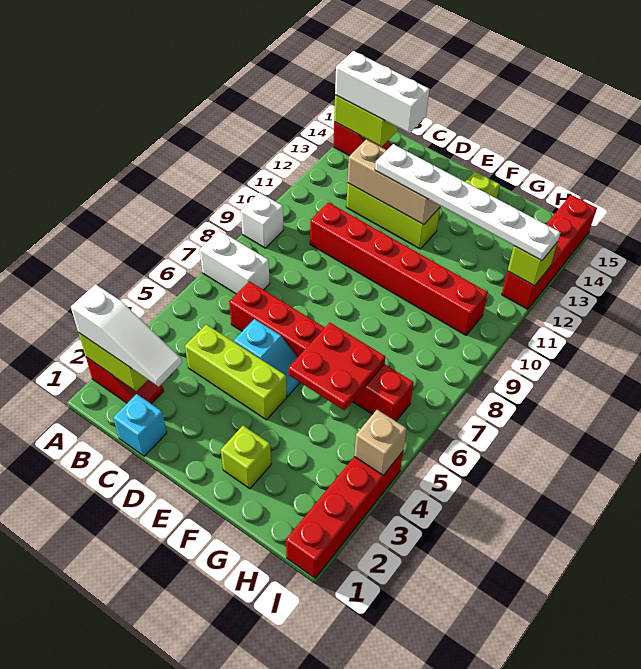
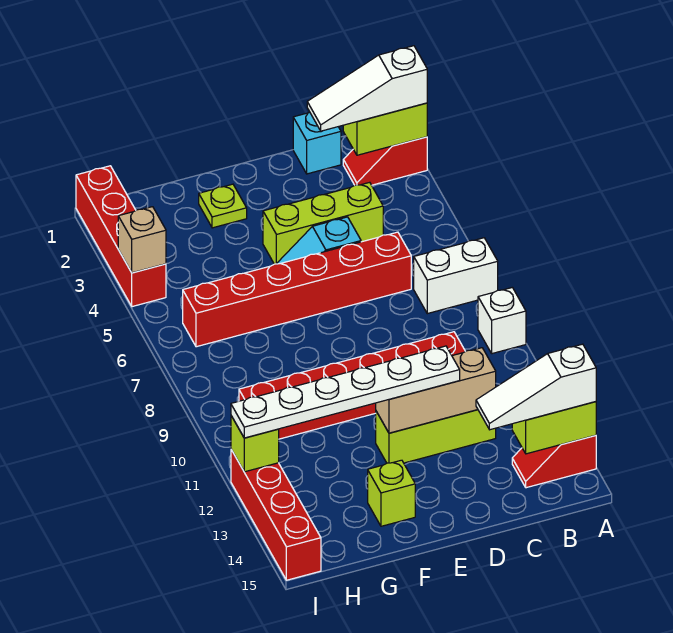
white brick A14:C14 level 3 -> white slope A14:C14 level 3 top A
lime brick F2 level 1 -> lime plate F2 level 1
red plate F5:G6 level 2 -> none

